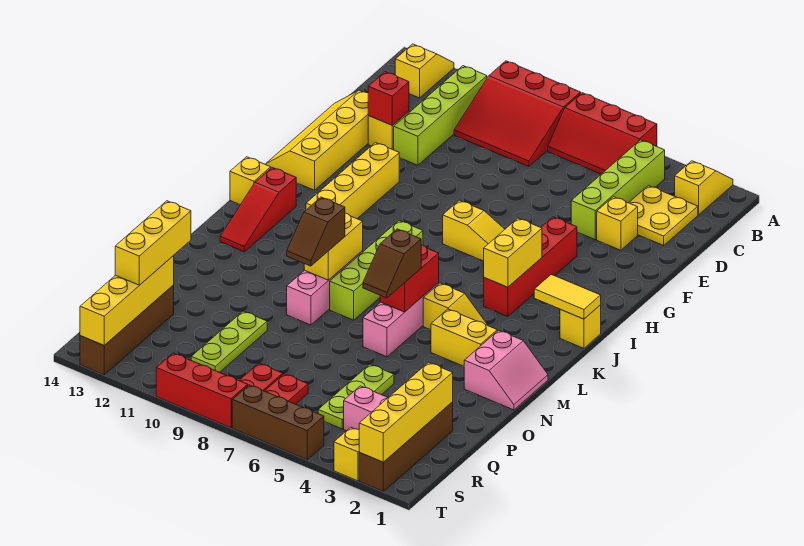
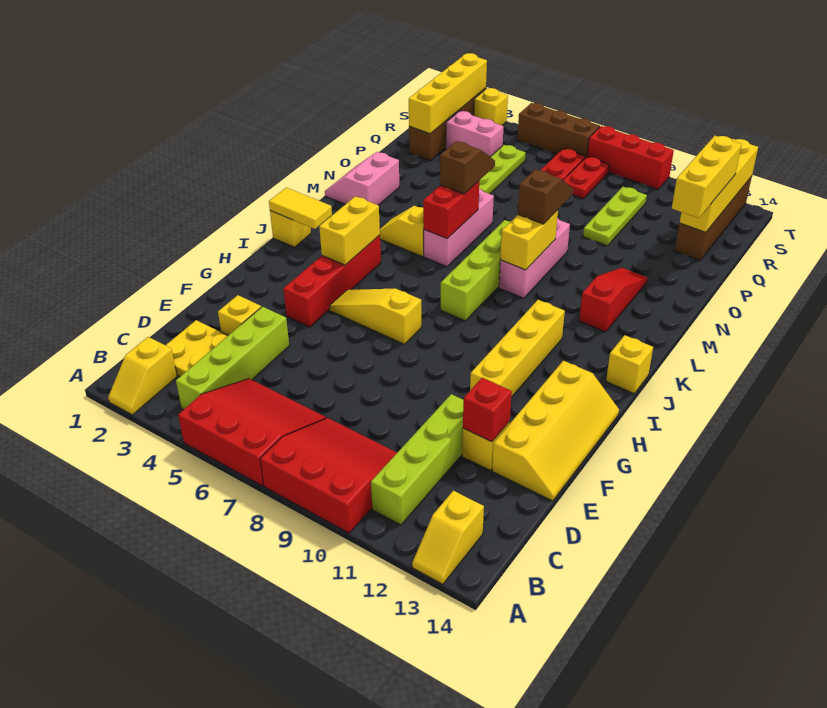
red slope A5:B7 level 1 top A -> red slope A5:C7 level 1 top A
red slope J13:L13 level 1 top J -> red slope L12:N12 level 1 top L
yellow brick M3:M4 level 1 -> none

